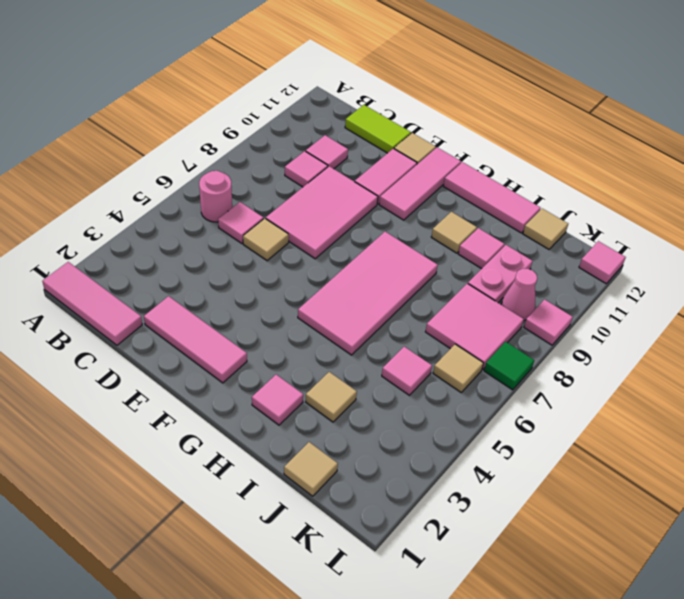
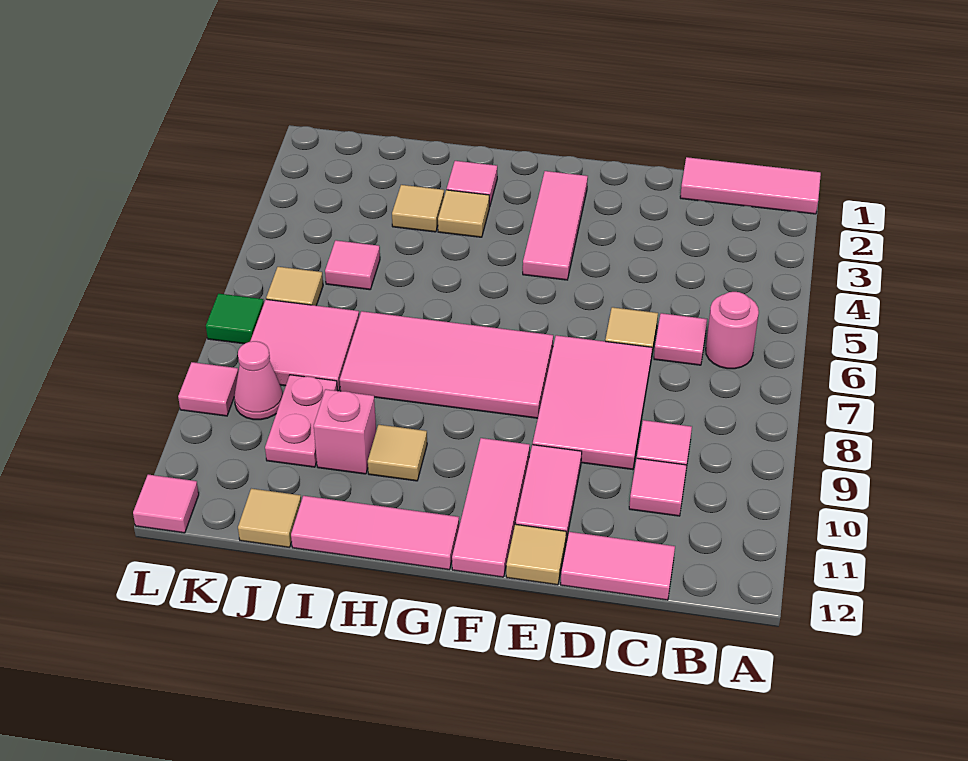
lime tile C12:D12 level 1 -> pink tile C12:D12 level 1
pink tile D2:F2 level 1 -> pink tile F2:F4 level 1
pink tile G5:H8 level 1 -> pink tile F7:I8 level 1
pink tile I10 level 1 -> pink brick I10 level 1
tan tile J1 level 1 -> tan tile H3 level 1

